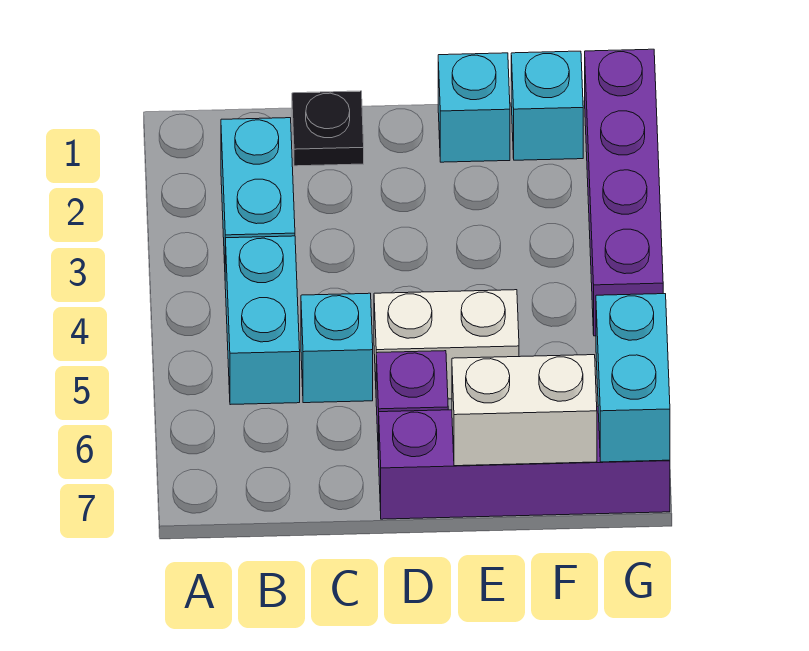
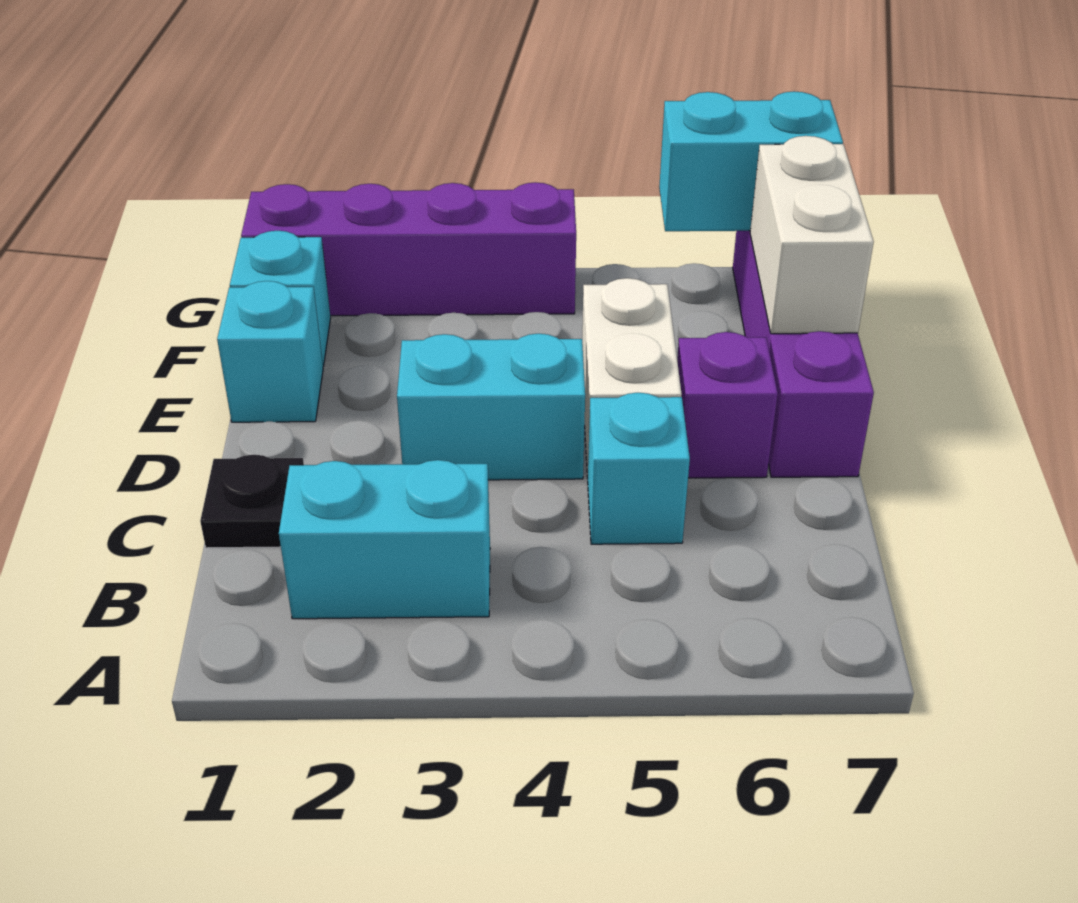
cyan brick B4:B5 level 1 -> cyan brick D3:D4 level 1

